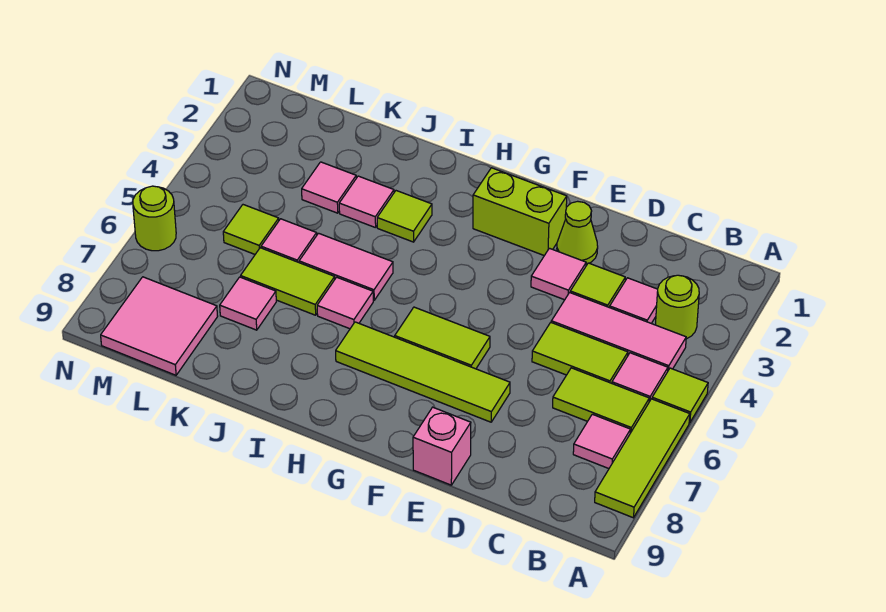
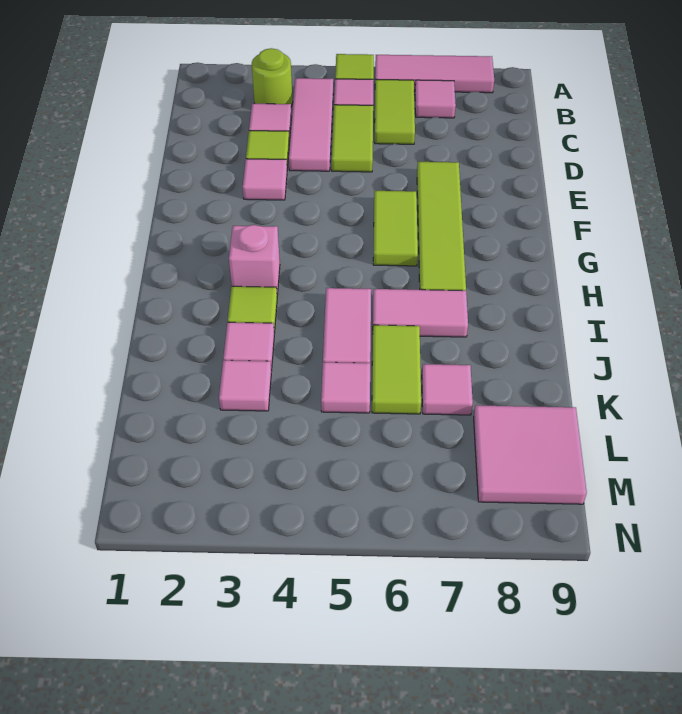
lime tile A6:A8 level 1 -> pink tile A6:A8 level 1
lime cone E2 level 1 -> none
pink brick E9 level 1 -> pink brick H3 level 1
lime brick F2:G2 level 1 -> none
pink tile I6 level 1 -> pink tile I6:I7 level 1
lime tile L5 level 1 -> none
lime round brick N6 level 1 -> none

